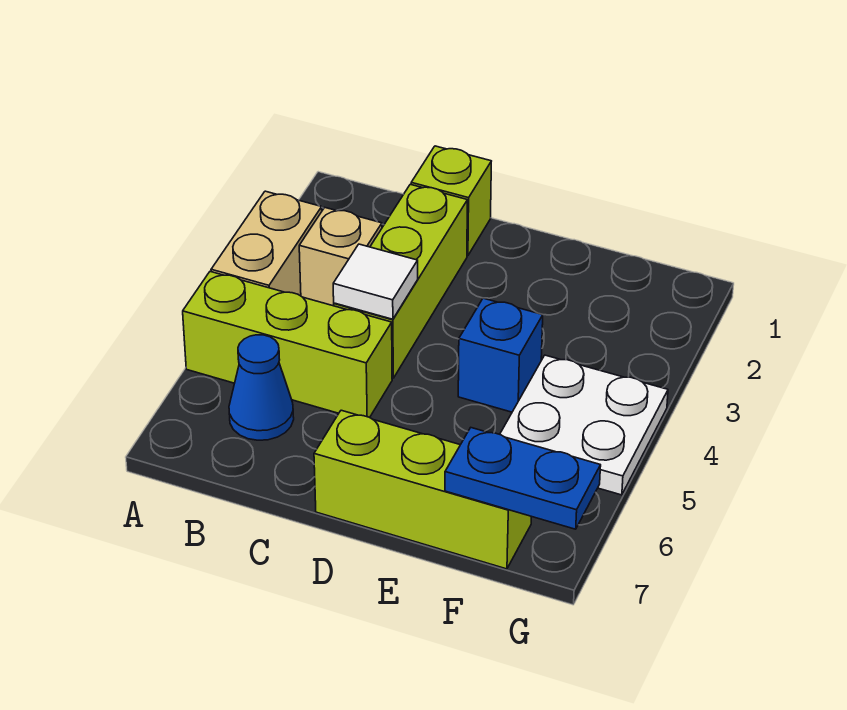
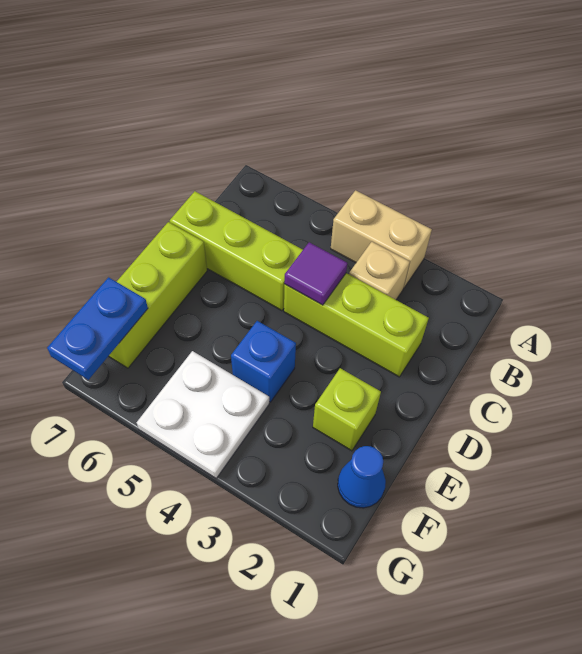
lime brick A5:C5 level 1 -> lime brick C5:C7 level 1
blue cone B6 level 1 -> blue cone F1 level 1
lime brick C1 level 1 -> lime brick E2 level 1
white tile C4 level 2 -> purple tile C4 level 2

